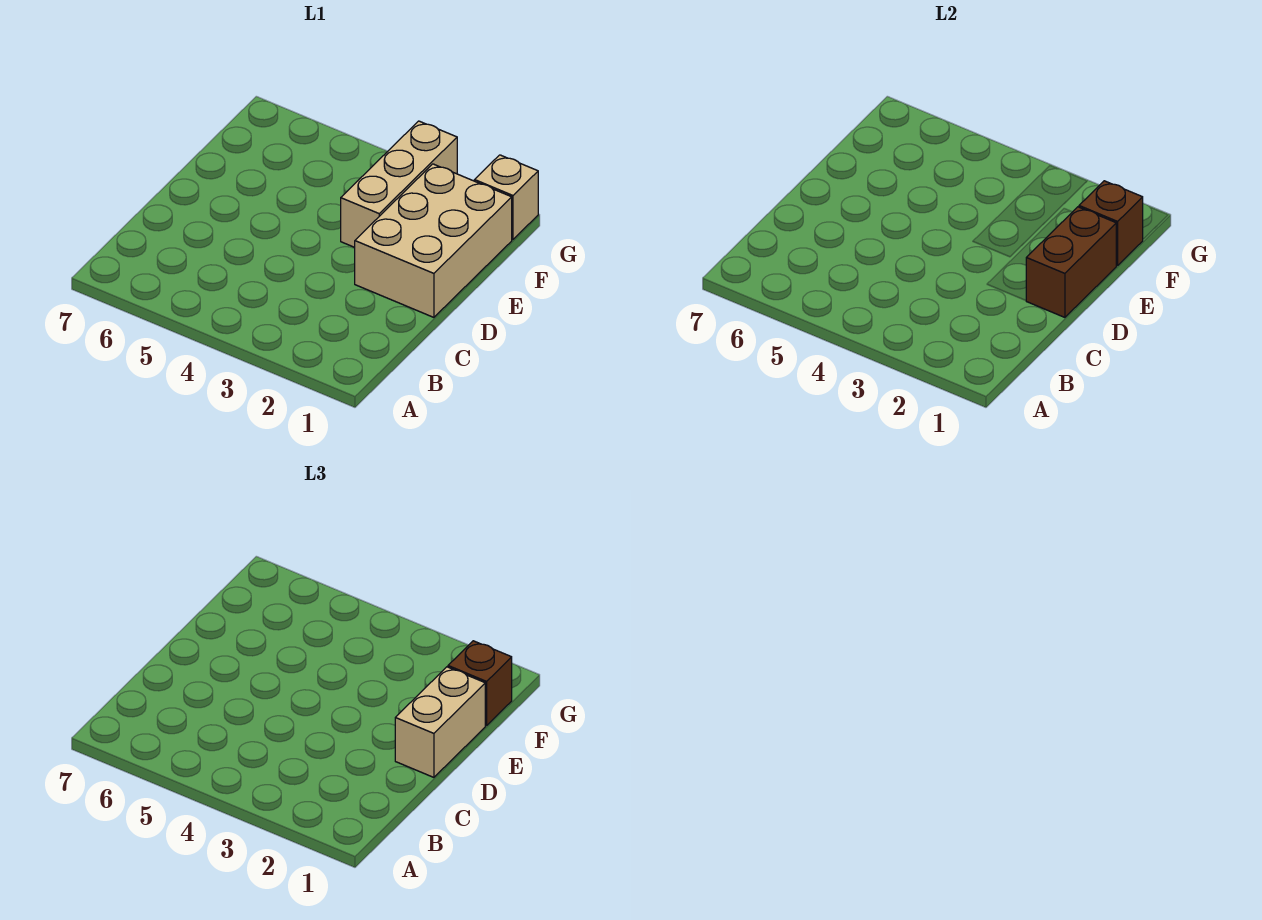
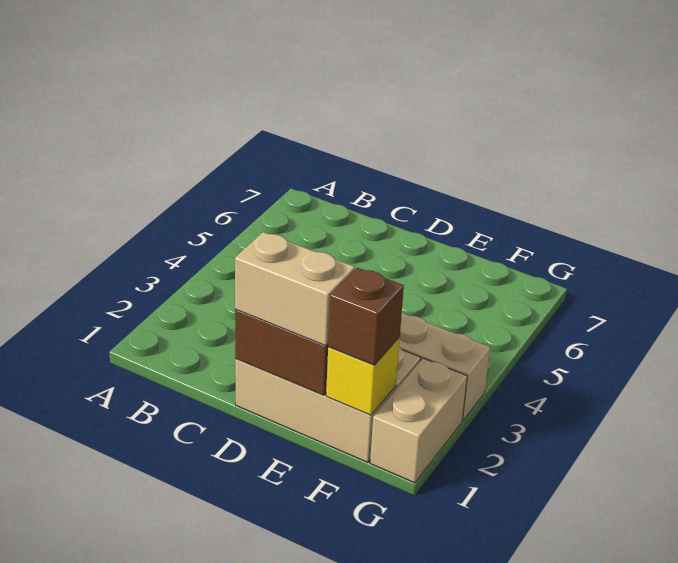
brown brick F1 level 2 -> yellow brick F1 level 2
tan brick G1 level 1 -> tan brick G1:G2 level 1

